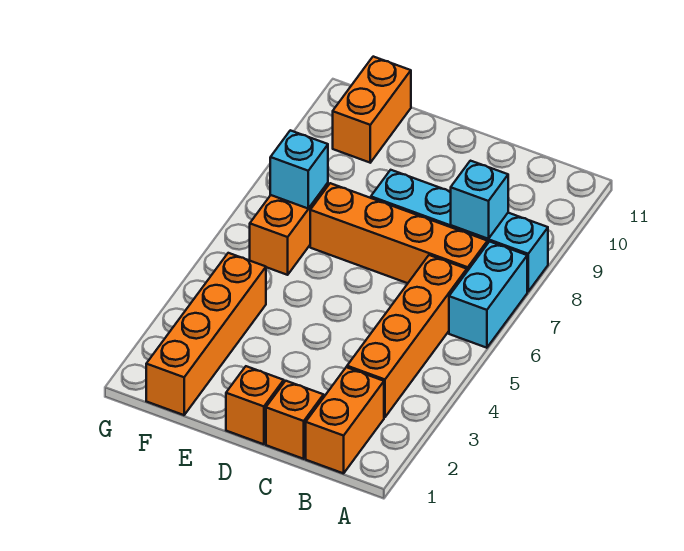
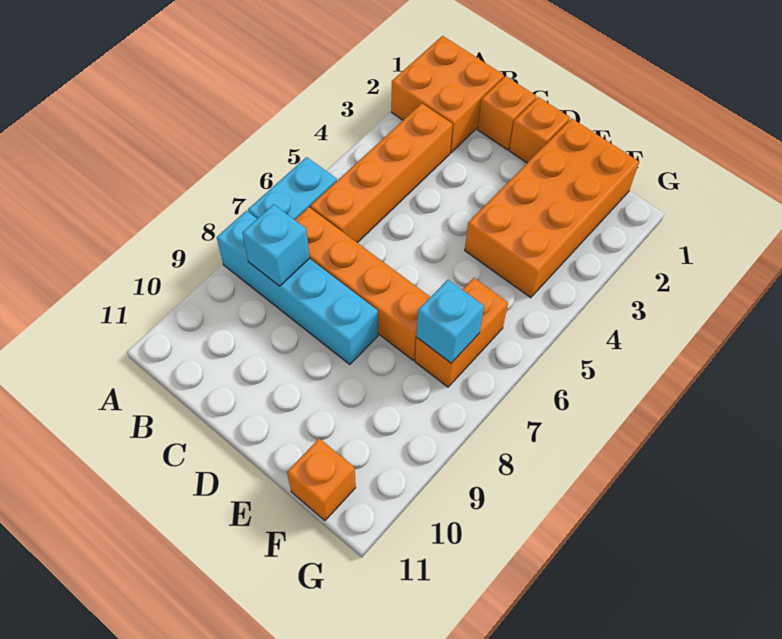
orange brick B1:B2 level 1 -> orange brick A1:B2 level 1
orange brick F1:F4 level 1 -> orange brick E1:F4 level 1
orange brick F10:F11 level 1 -> orange brick F11 level 1

